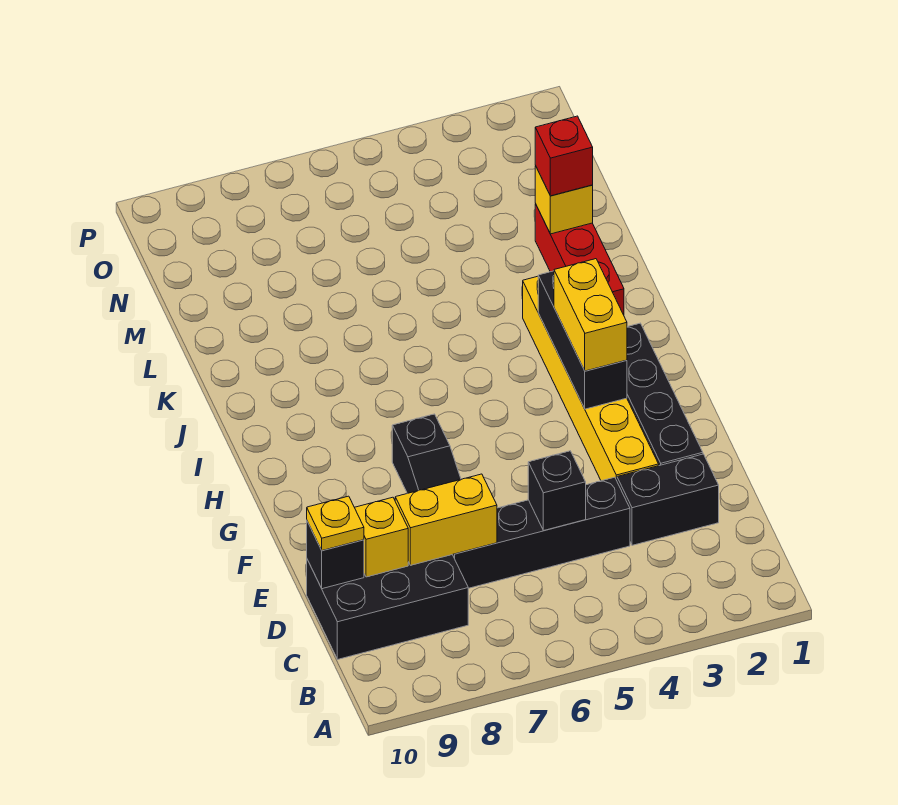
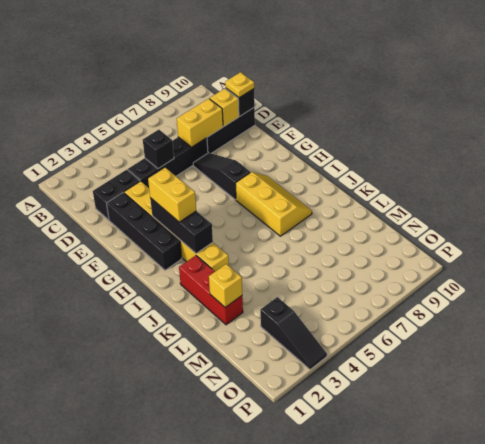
none -> yellow slope H7:J8 level 1 top 7
red brick L2 level 3 -> none
none -> black slope N3:P3 level 1 top N

